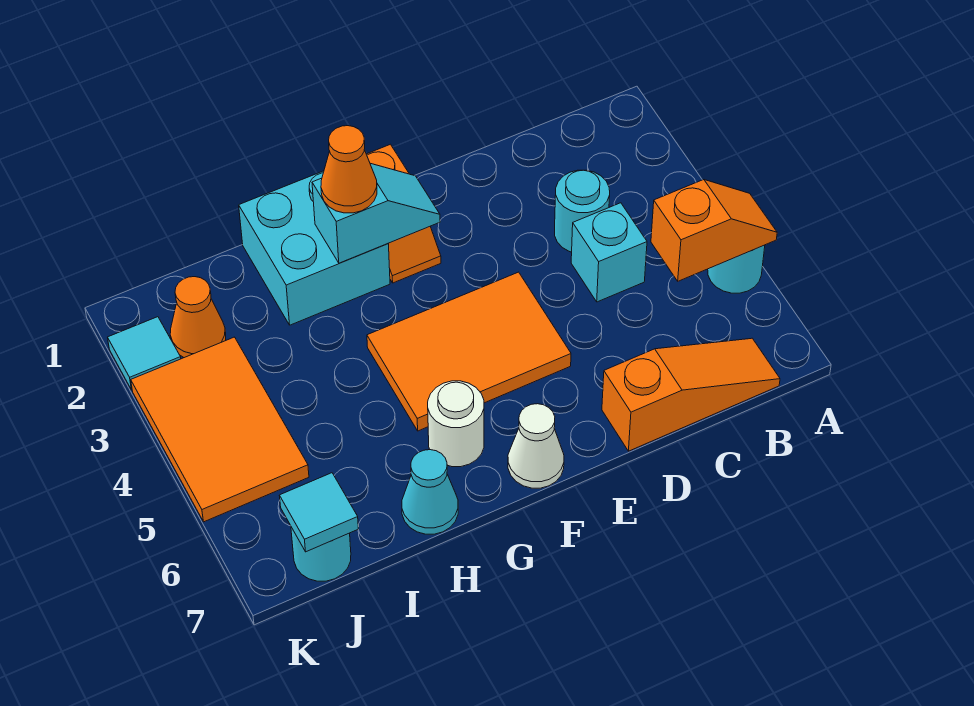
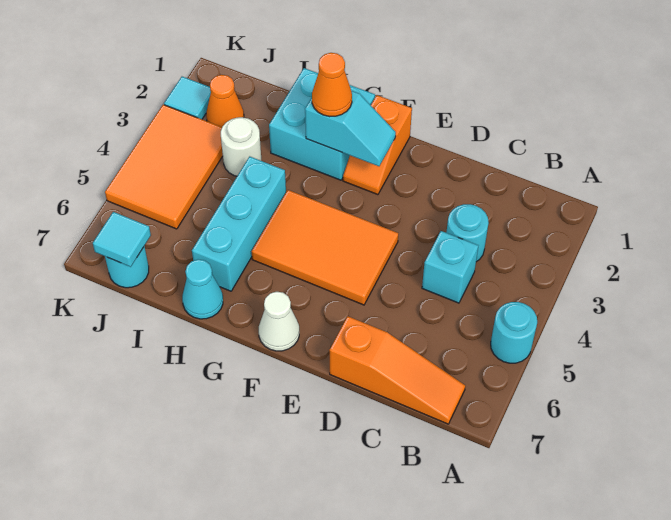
orange slope A5:B5 level 2 top B -> none
white round brick G6 level 1 -> white round brick I3 level 1
none -> cyan brick H4:H6 level 1

